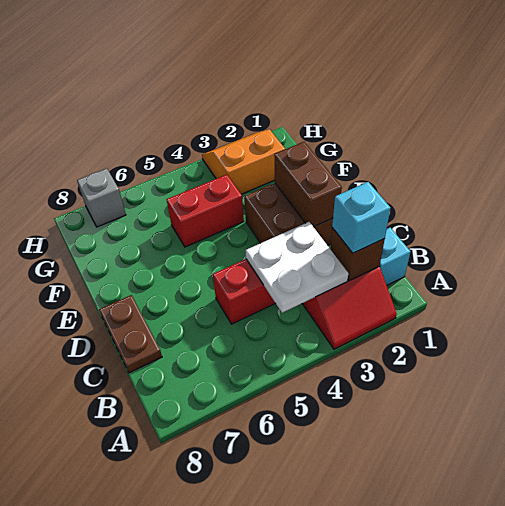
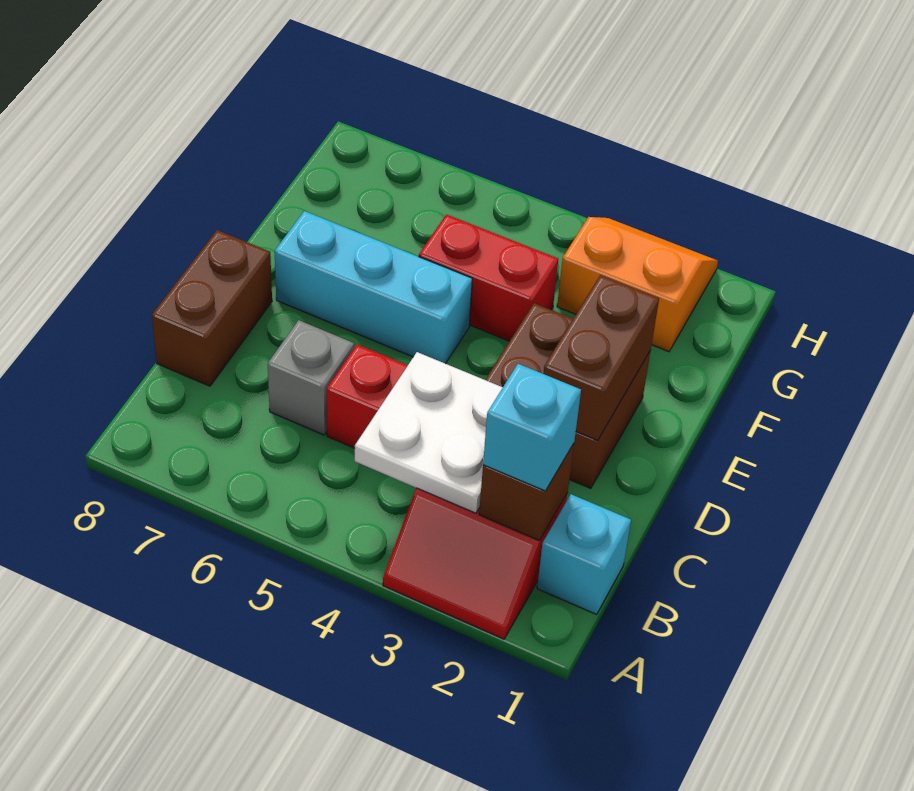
brown plate C8:D8 level 1 -> brown brick C8:D8 level 1
none -> cyan brick E5:E7 level 1
grey brick H7 level 1 -> grey brick C6 level 1

